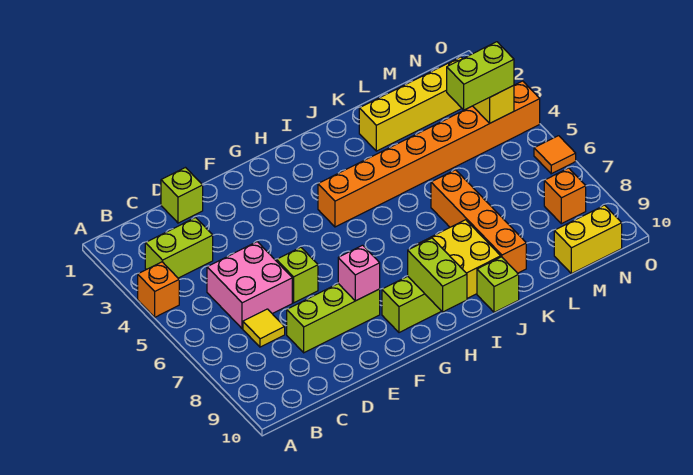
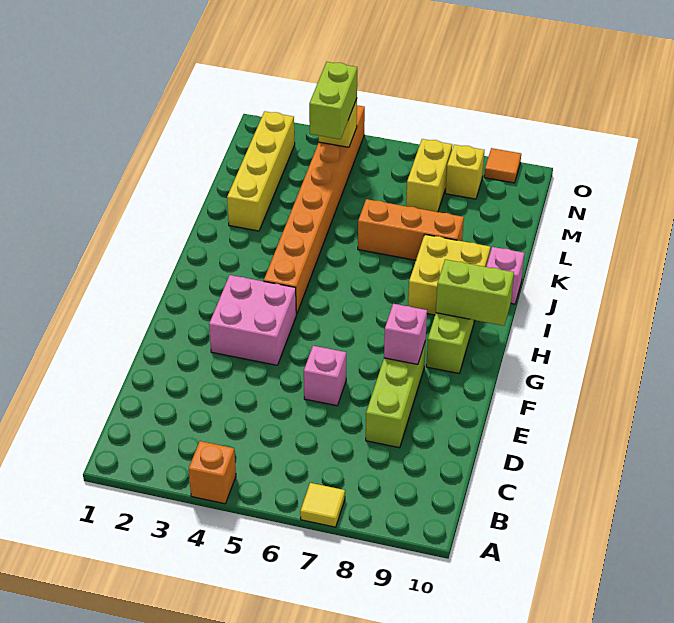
lime brick B3:C3 level 1 -> none
pink brick C5:D6 level 1 -> pink brick F3:G4 level 1
yellow tile C7 level 1 -> yellow tile A7 level 1
lime brick D1 level 1 -> none
lime brick E6 level 1 -> pink brick E6 level 1
lime brick J10 level 1 -> pink brick J10 level 1
orange brick K6:K9 level 1 -> orange brick K6:K8 level 1
yellow brick M10:N10 level 1 -> yellow brick M7:N7 level 1
orange brick N8 level 1 -> yellow brick N8 level 1
orange tile O6 level 1 -> orange tile O9 level 1

